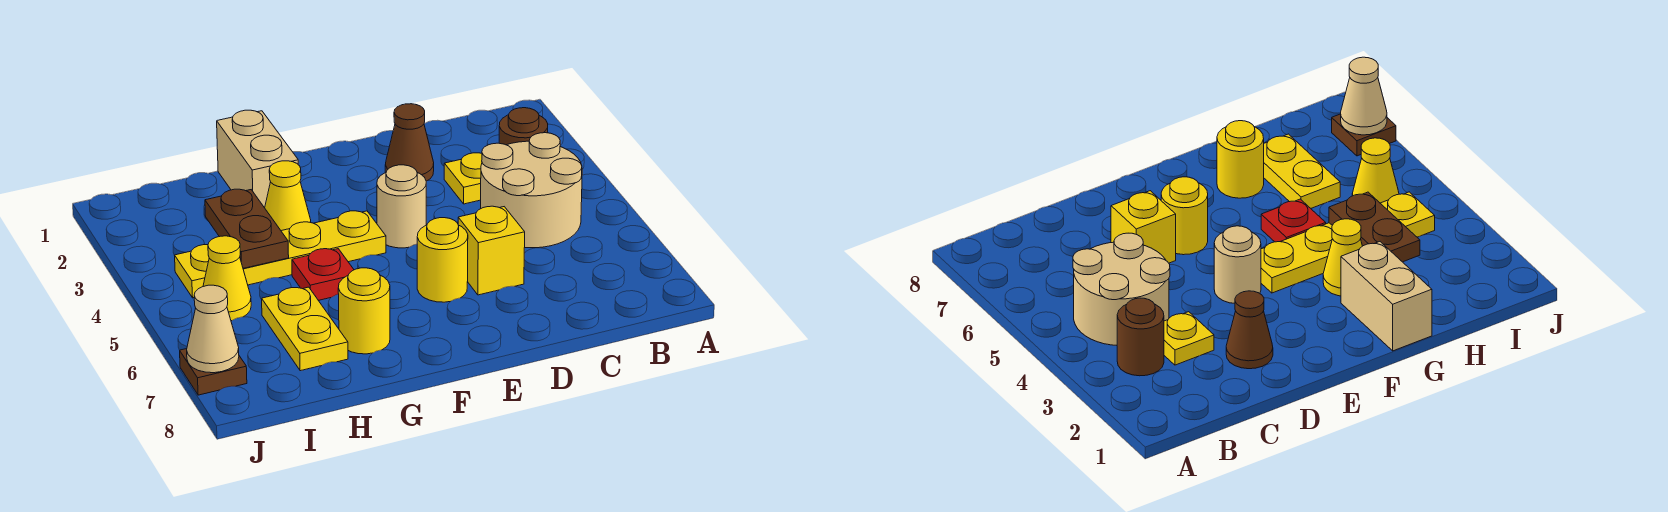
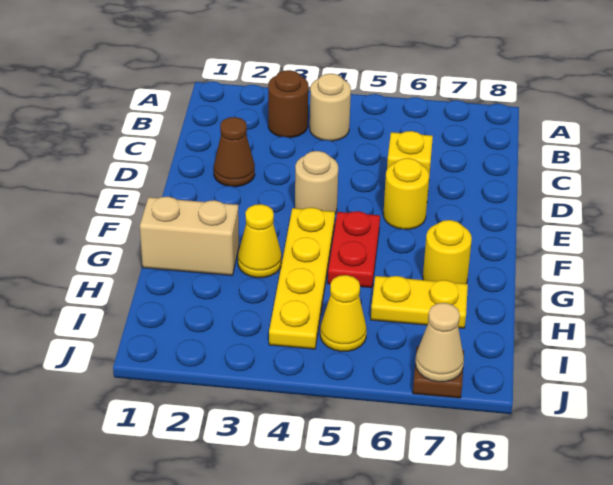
tan round brick B4:C5 level 1 -> tan round brick B4 level 1
yellow plate C3 level 1 -> none
red plate G5 level 1 -> red plate F5:G5 level 1
brown plate H3:H4 level 2 -> none

